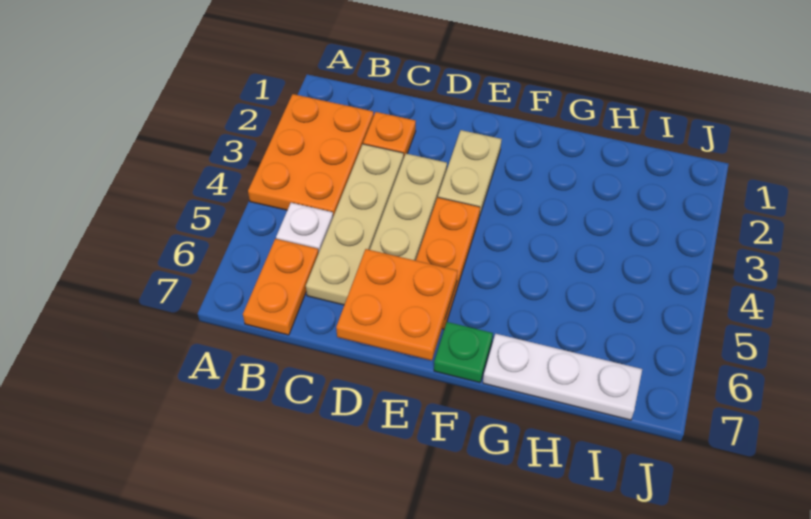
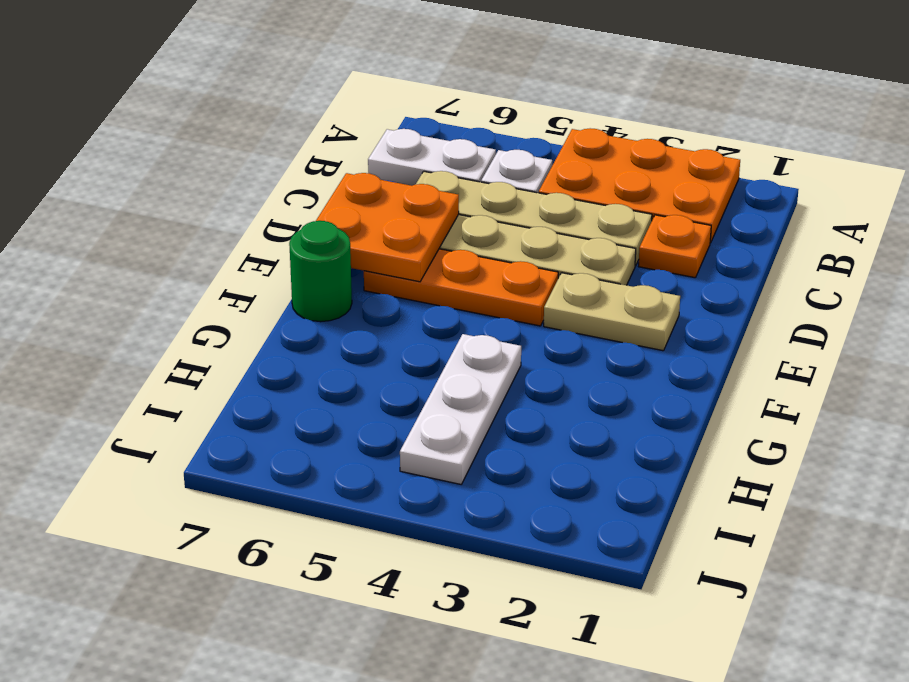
orange plate B6:B7 level 1 -> white plate B6:B7 level 1
green plate F7 level 1 -> green round brick F7 level 1
white plate G7:I7 level 1 -> white plate G4:I4 level 1

